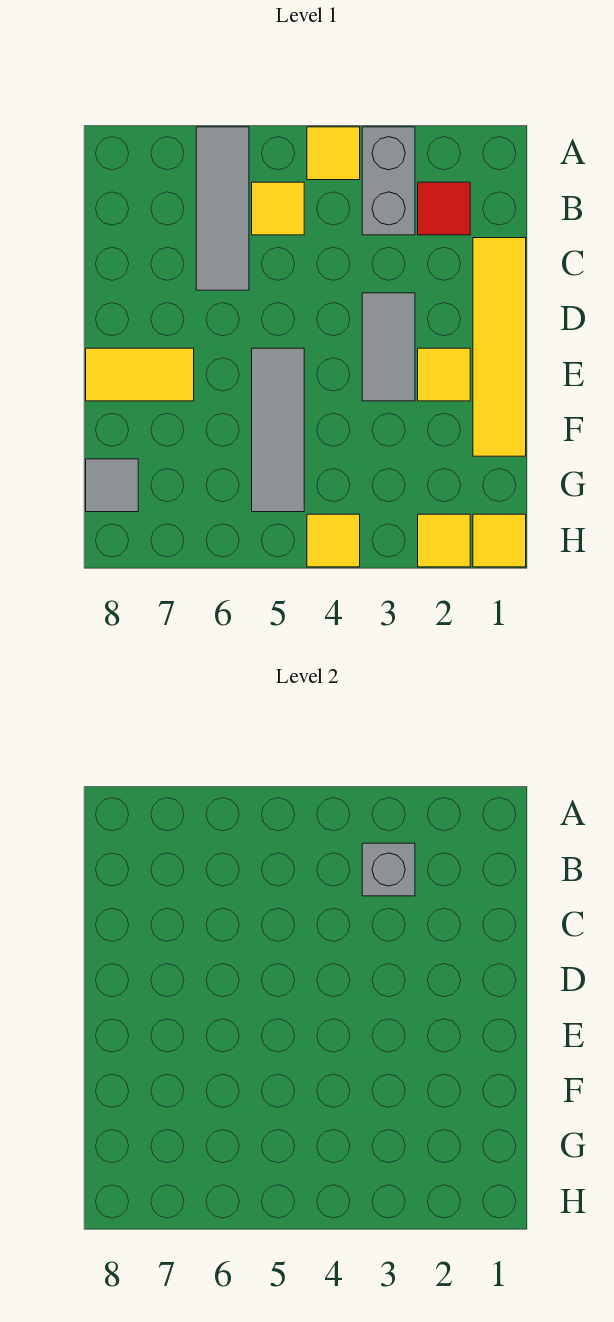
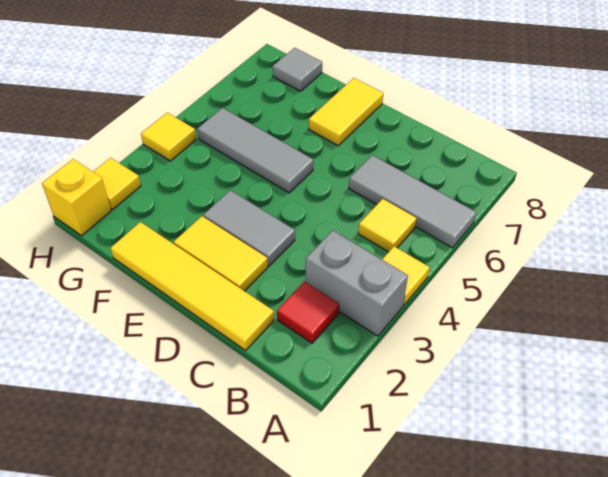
grey brick B3 level 2 -> none
yellow tile E2 level 1 -> yellow tile D2:E2 level 1
yellow tile H1 level 1 -> yellow brick H1 level 1

